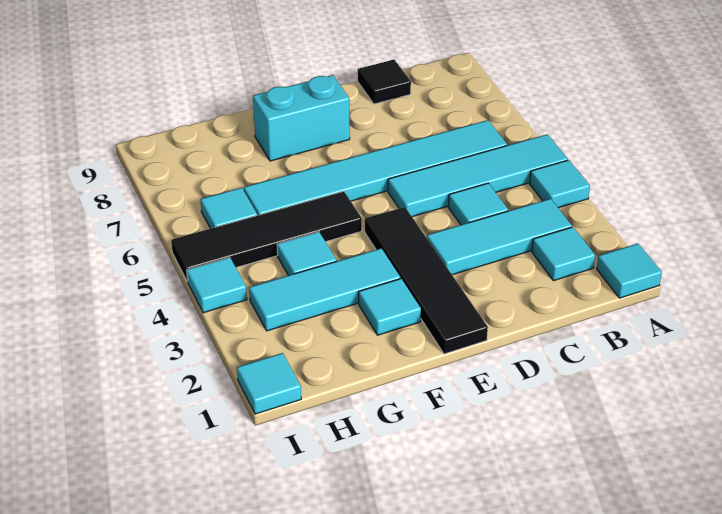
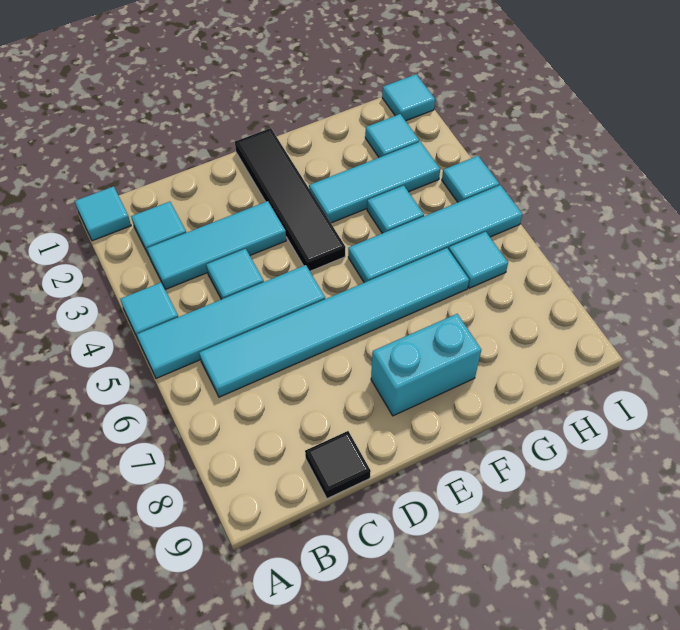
cyan tile F2 level 1 -> cyan tile H2 level 1
black tile F5:I5 level 1 -> cyan tile F5:I5 level 1

